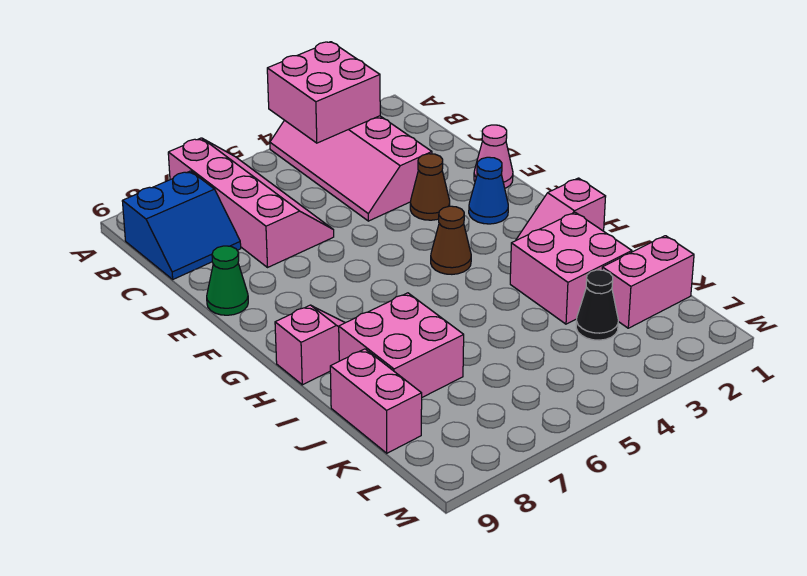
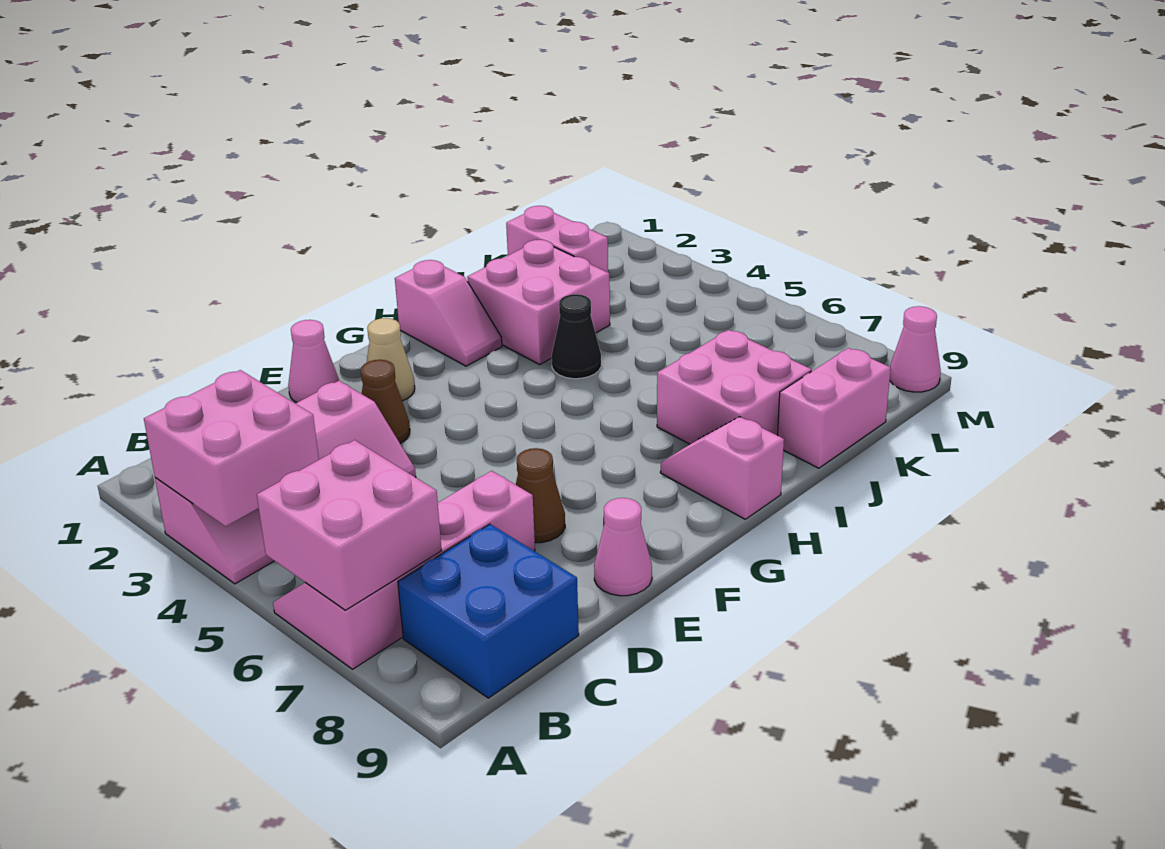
none -> pink brick A6:B7 level 2
blue slope B8:C9 level 1 top B -> blue brick B8:C9 level 1
green cone E9 level 1 -> pink cone E9 level 1
blue cone F2 level 1 -> tan cone F2 level 1
brown cone G4 level 1 -> brown cone E7 level 1
black cone K3 level 1 -> black cone I4 level 1
none -> pink cone M9 level 1

